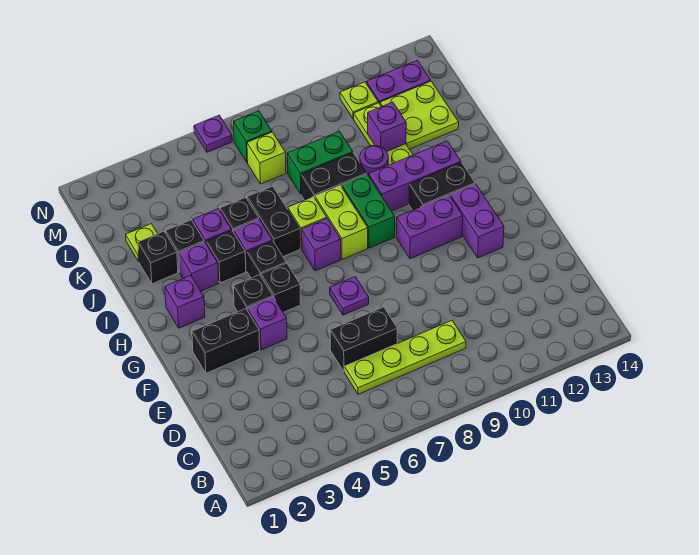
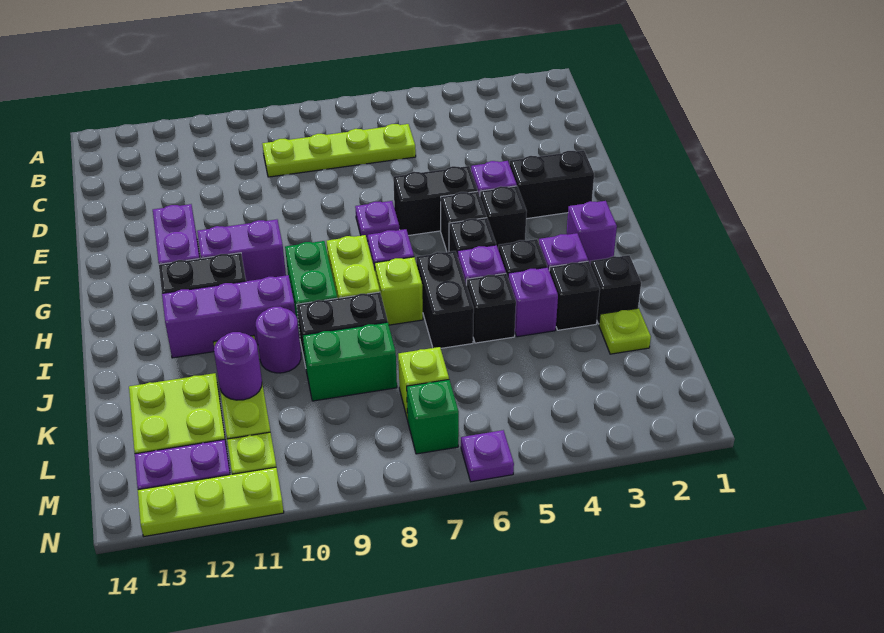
black brick D6:D7 level 1 -> black brick F5:F6 level 1
purple brick K11 level 2 -> purple round brick K11 level 2
none -> lime plate N11:N13 level 1

